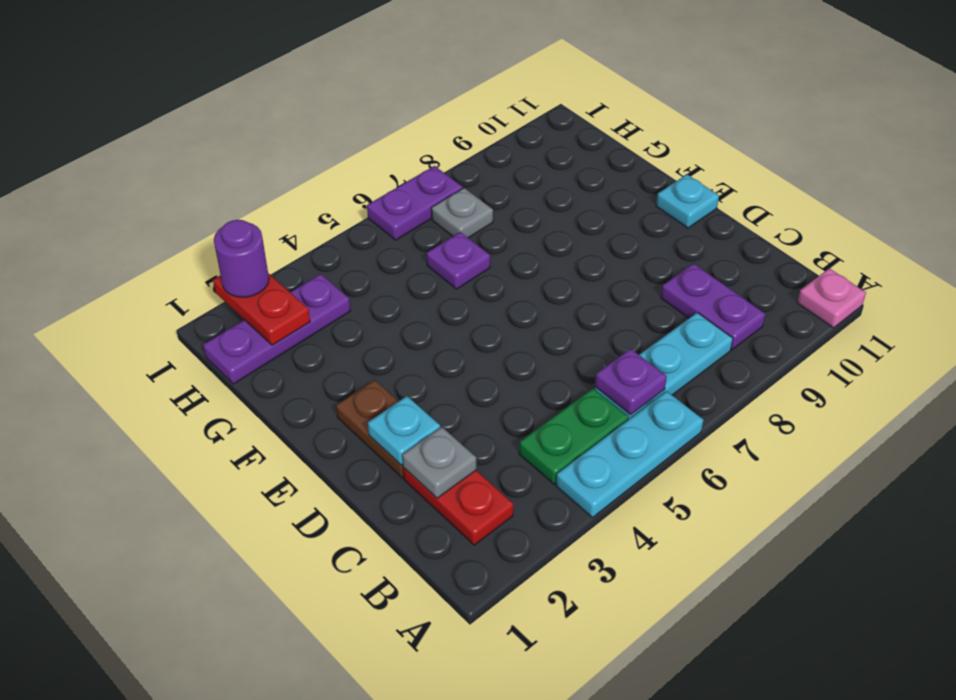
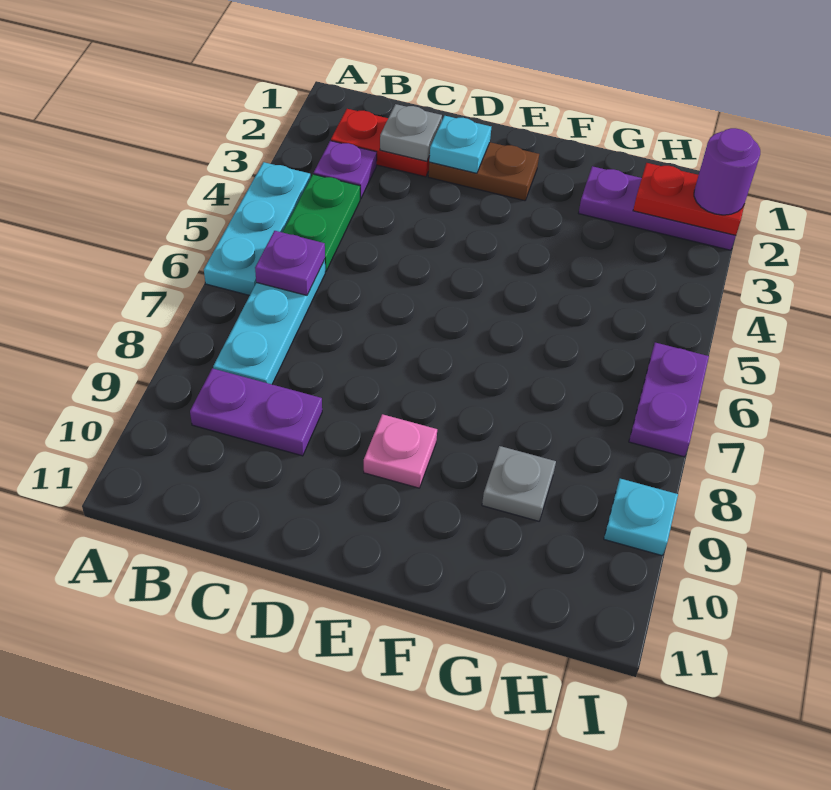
pink plate A11 level 1 -> pink plate E9 level 1
cyan plate E11 level 1 -> cyan plate I9 level 1
purple plate G6 level 1 -> purple plate B3 level 1
purple plate H1:H3 level 1 -> purple plate G2:I2 level 1
grey plate H7 level 1 -> grey plate G9 level 1

